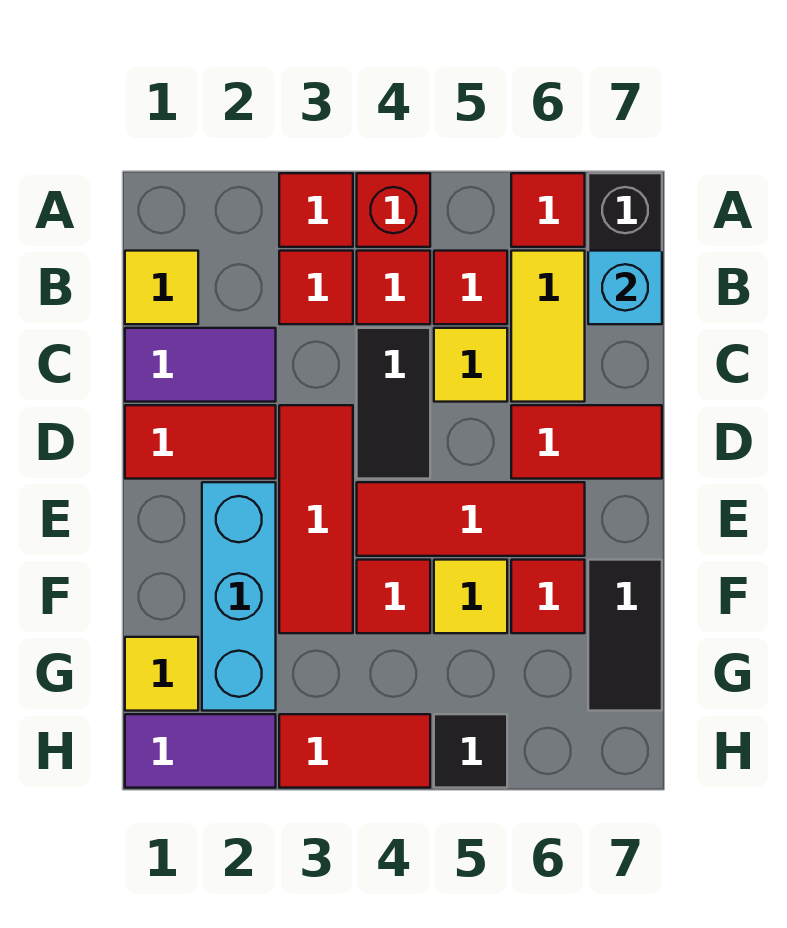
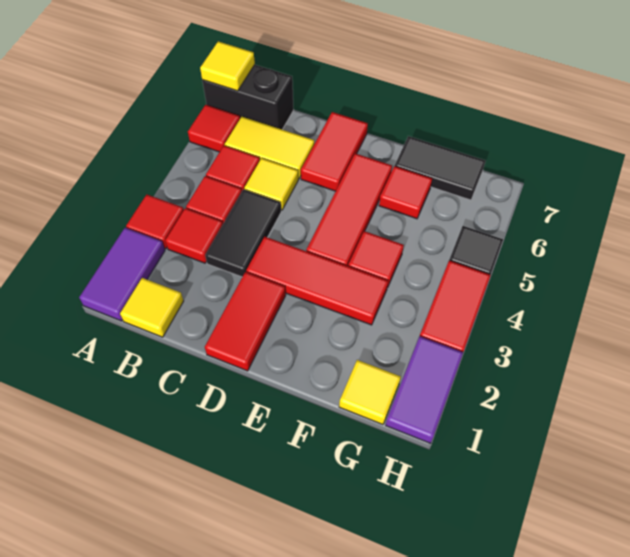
red brick A4 level 1 -> none
cyan brick B7 level 2 -> none
purple tile C1:C2 level 1 -> purple tile A1:A2 level 1
black tile C4:D4 level 1 -> black tile C3:C4 level 1
cyan brick E2:G2 level 1 -> none
yellow tile F5 level 1 -> yellow tile A7 level 2

